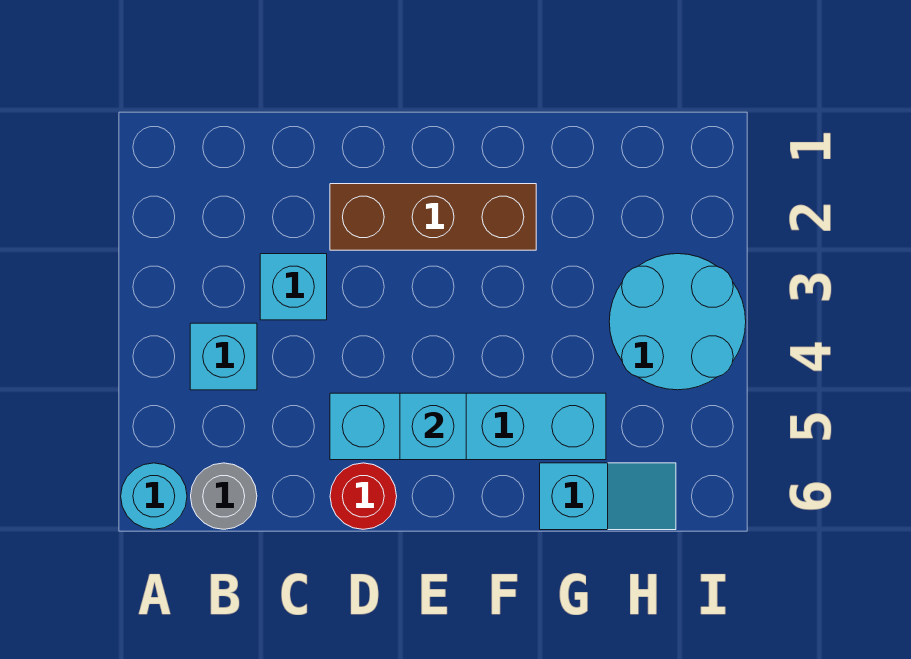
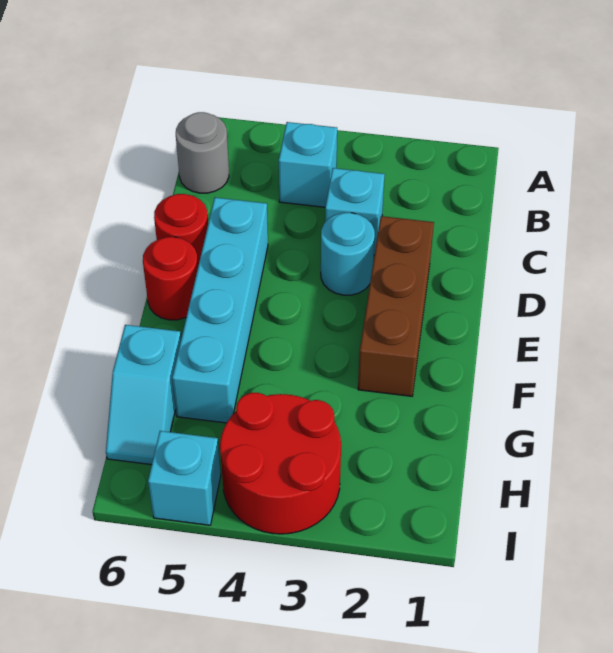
cyan round brick A6 level 1 -> cyan round brick D3 level 1
cyan brick E5 level 2 -> cyan brick I5 level 1
none -> red round brick E6 level 1
cyan round brick H3:I4 level 1 -> red round brick H3:I4 level 1

